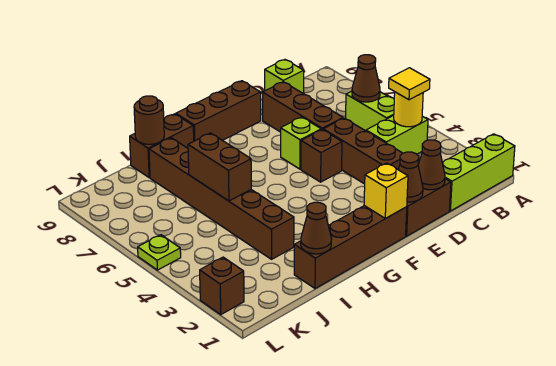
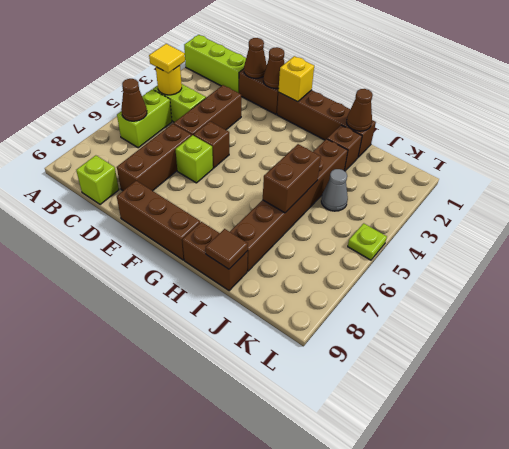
brown round brick I9 level 2 -> brown tile I9 level 2
none -> grey cone J4 level 1
brown brick L2 level 1 -> brown brick I2 level 1

